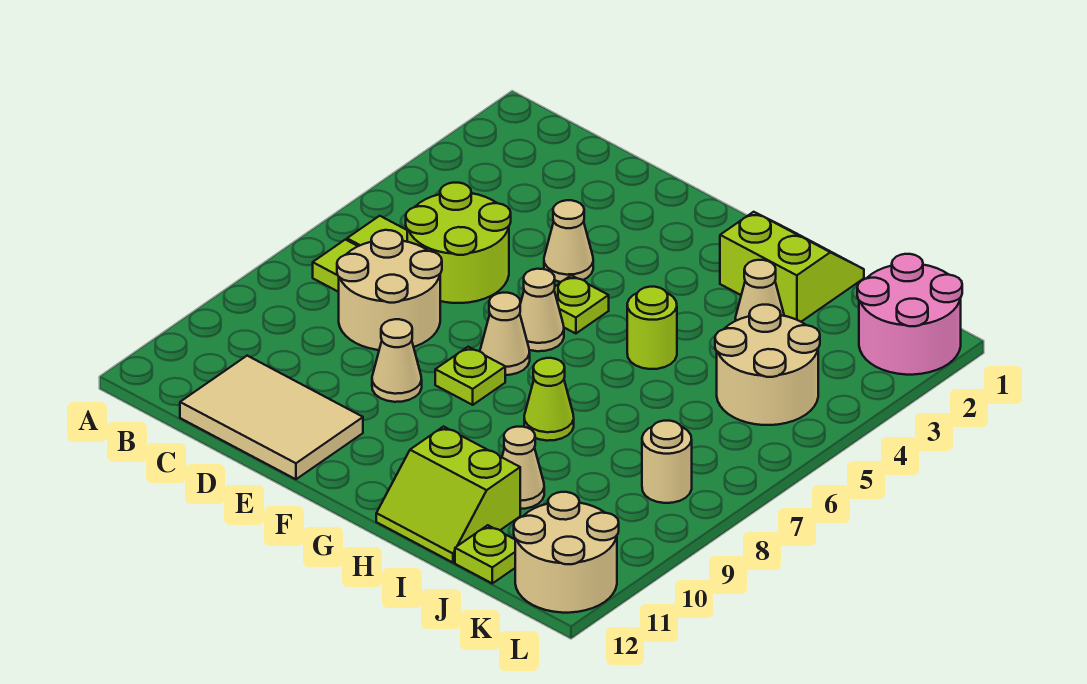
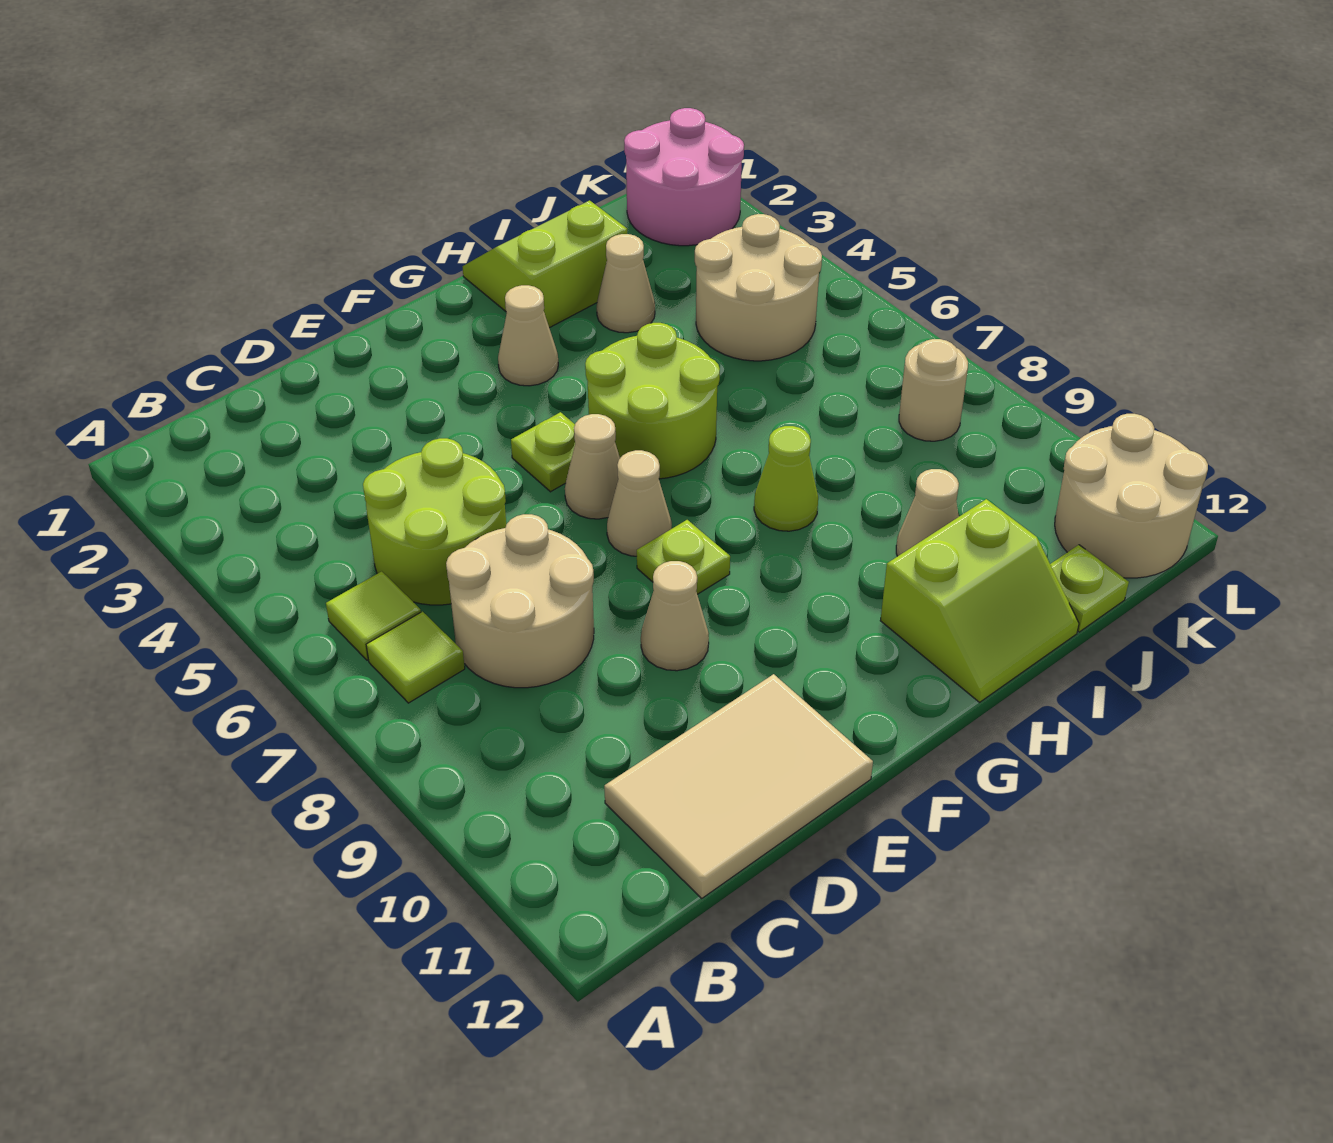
tan cone E4 level 1 -> tan cone G3 level 1
lime round brick H5 level 1 -> lime round brick G5:H6 level 1

